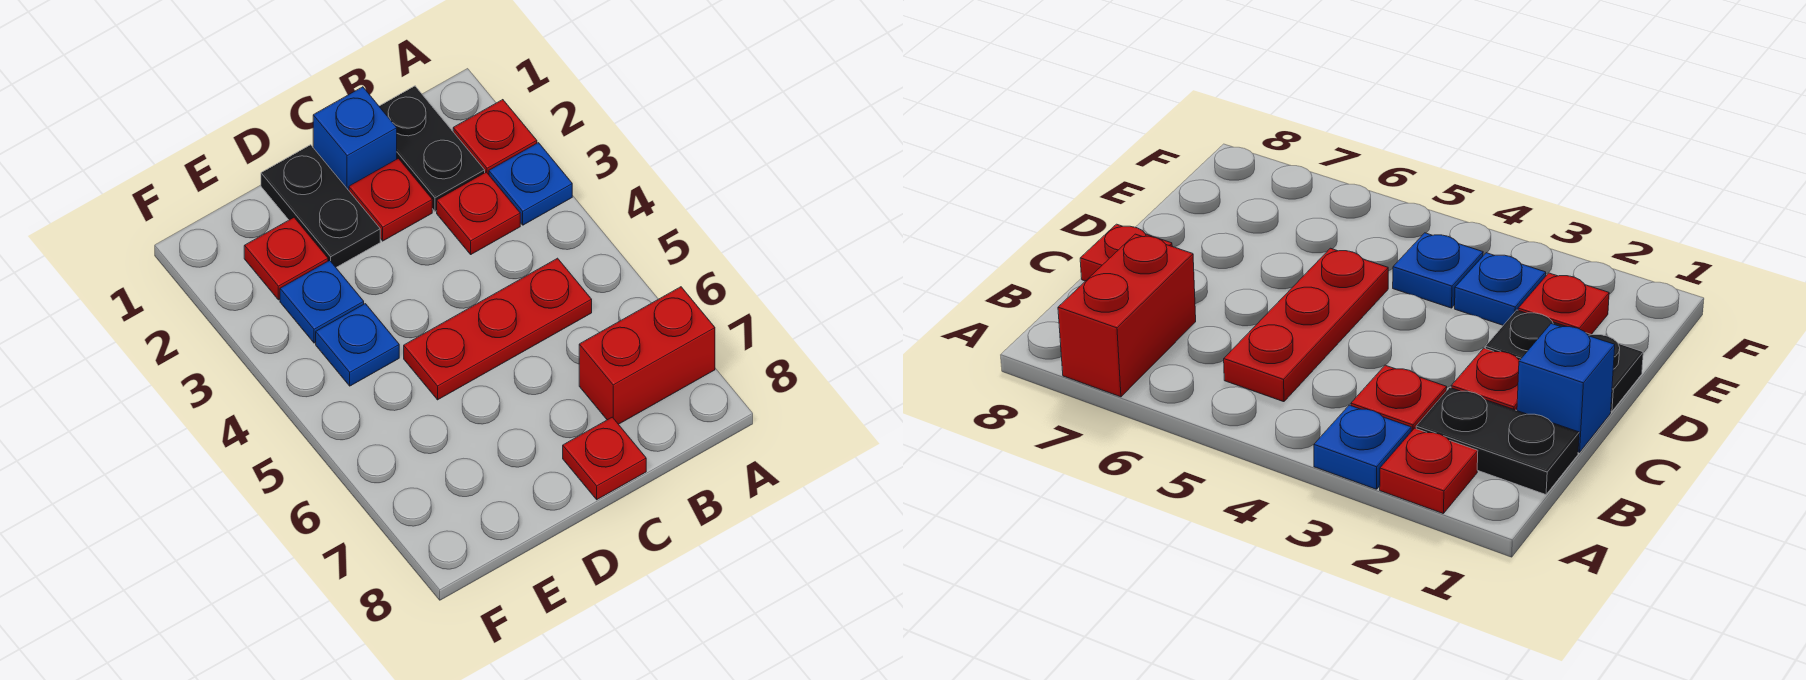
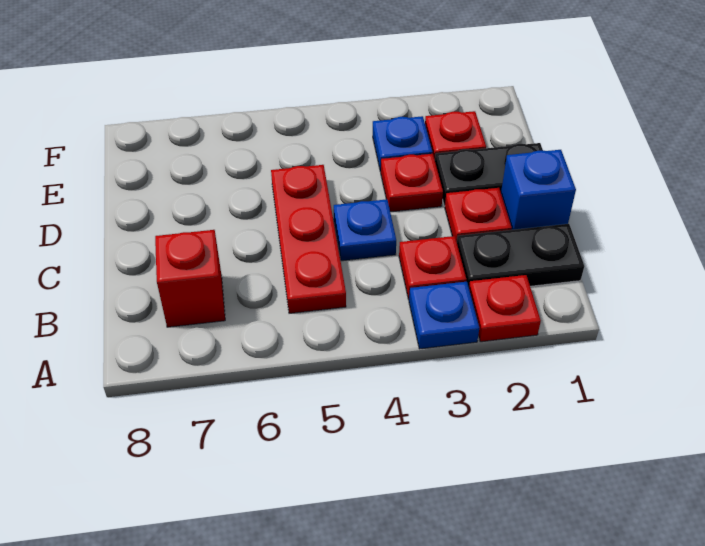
red brick A7:B7 level 1 -> red brick B7 level 1
red plate C8 level 1 -> red plate D3 level 1
blue plate E4 level 1 -> blue plate C4 level 1

